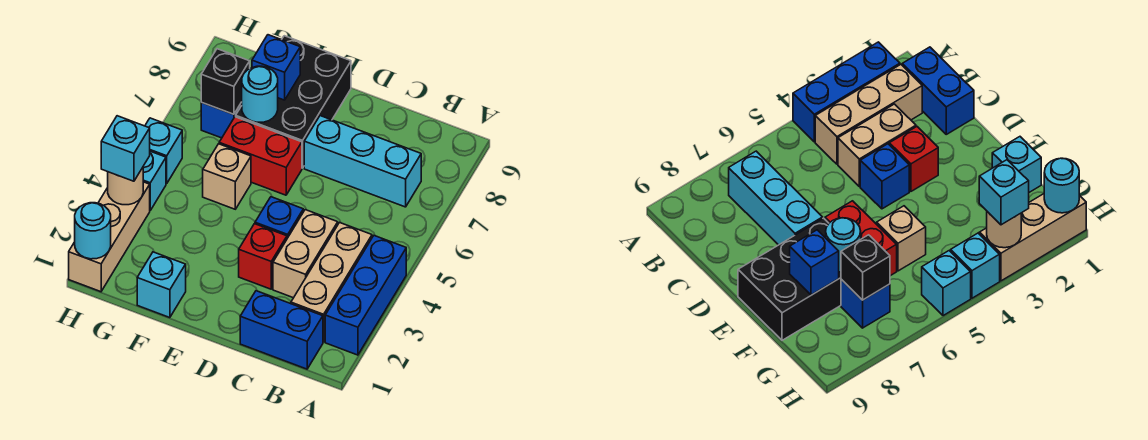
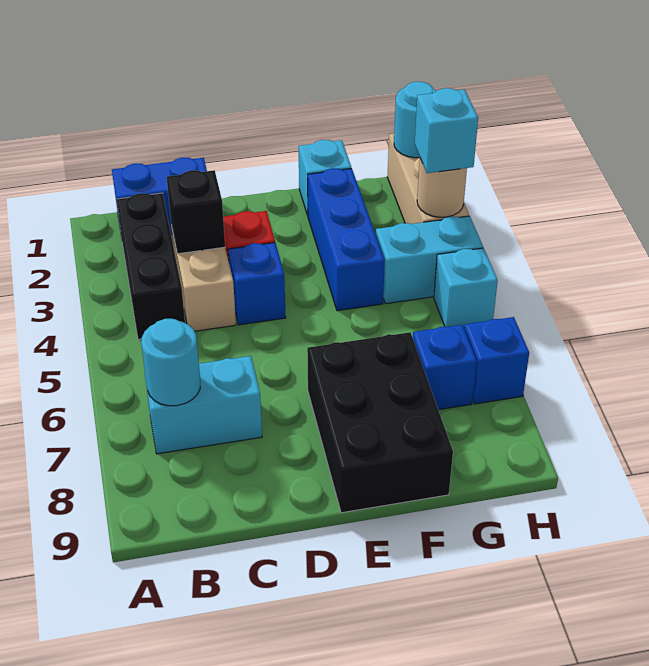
blue brick A2:A4 level 1 -> blue brick F2:F4 level 1
tan brick B2:B4 level 1 -> black brick B2:B4 level 1
cyan brick B7:D7 level 1 -> cyan brick B7:C7 level 1
red brick E6:F6 level 1 -> none
tan brick F5 level 1 -> none
cyan round brick F7 level 2 -> cyan round brick B7 level 2
blue brick F8 level 2 -> blue brick H7 level 1
black brick G7 level 2 -> black brick C3 level 2
cyan brick H4 level 1 -> cyan brick G4:H4 level 1

